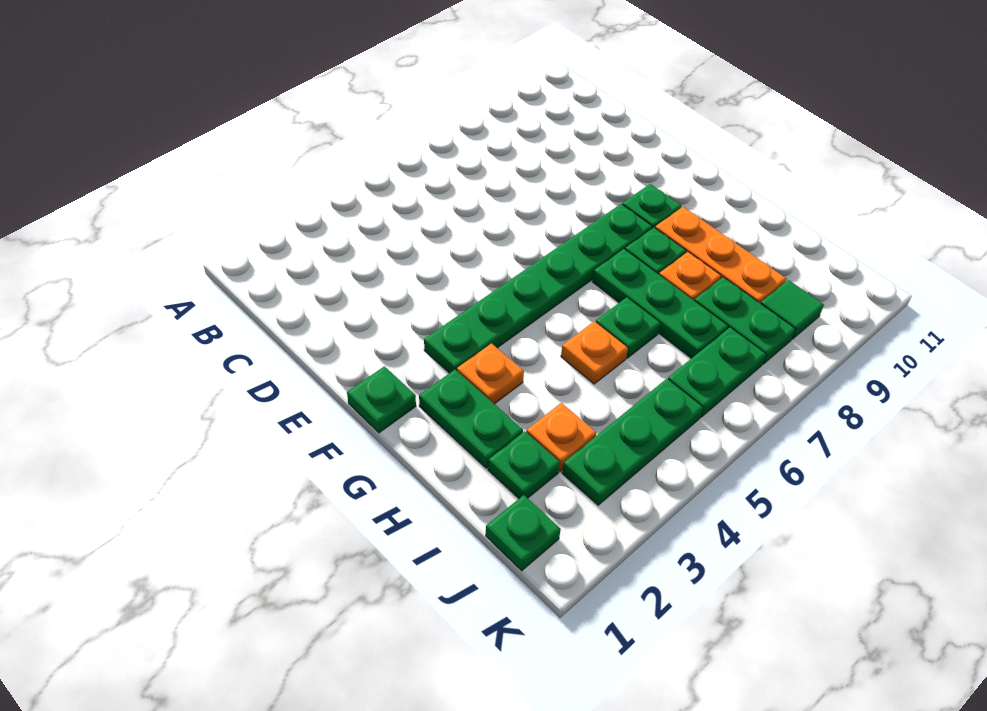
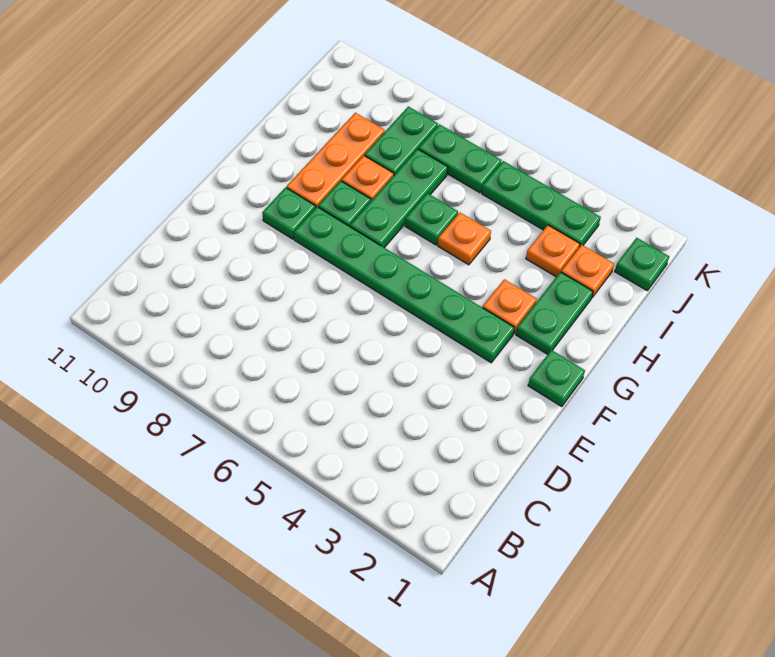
green plate I2 level 1 -> orange plate I2 level 1
green tile J9 level 1 -> none

